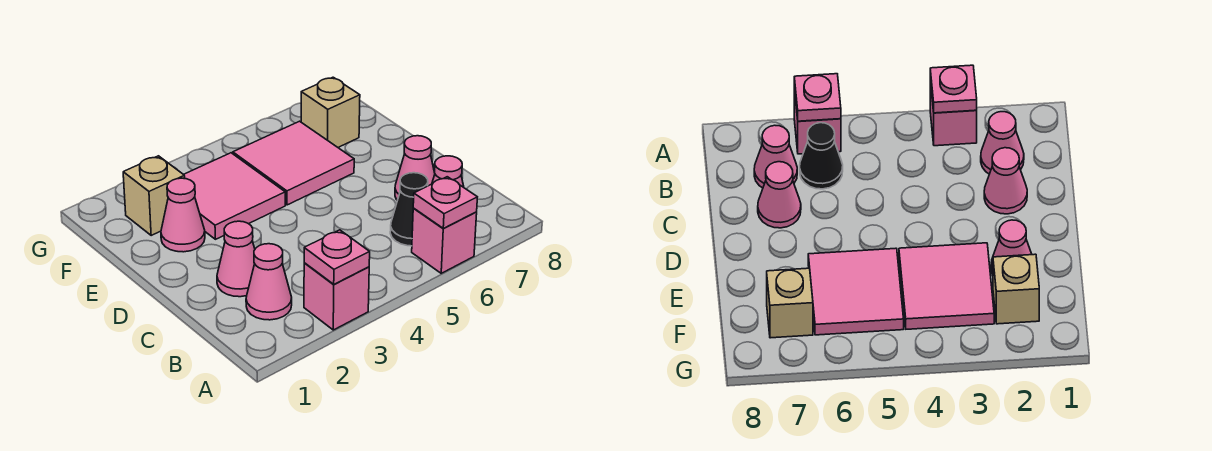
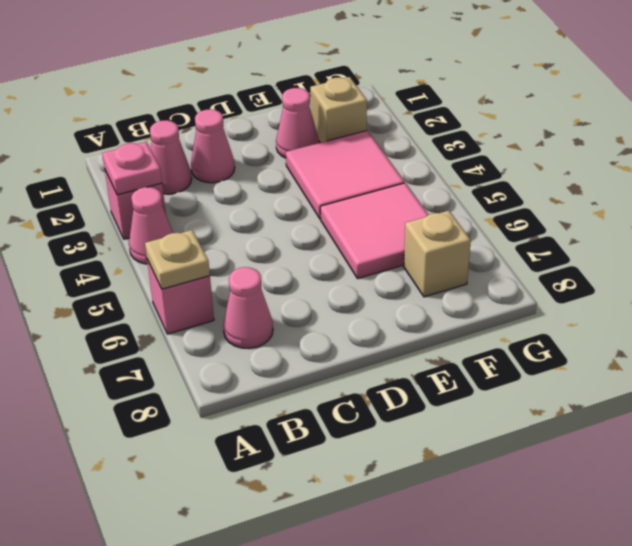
pink plate A6 level 2 -> tan plate A6 level 2
black cone B6 level 1 -> none
pink cone C7 level 1 -> pink cone A4 level 1

